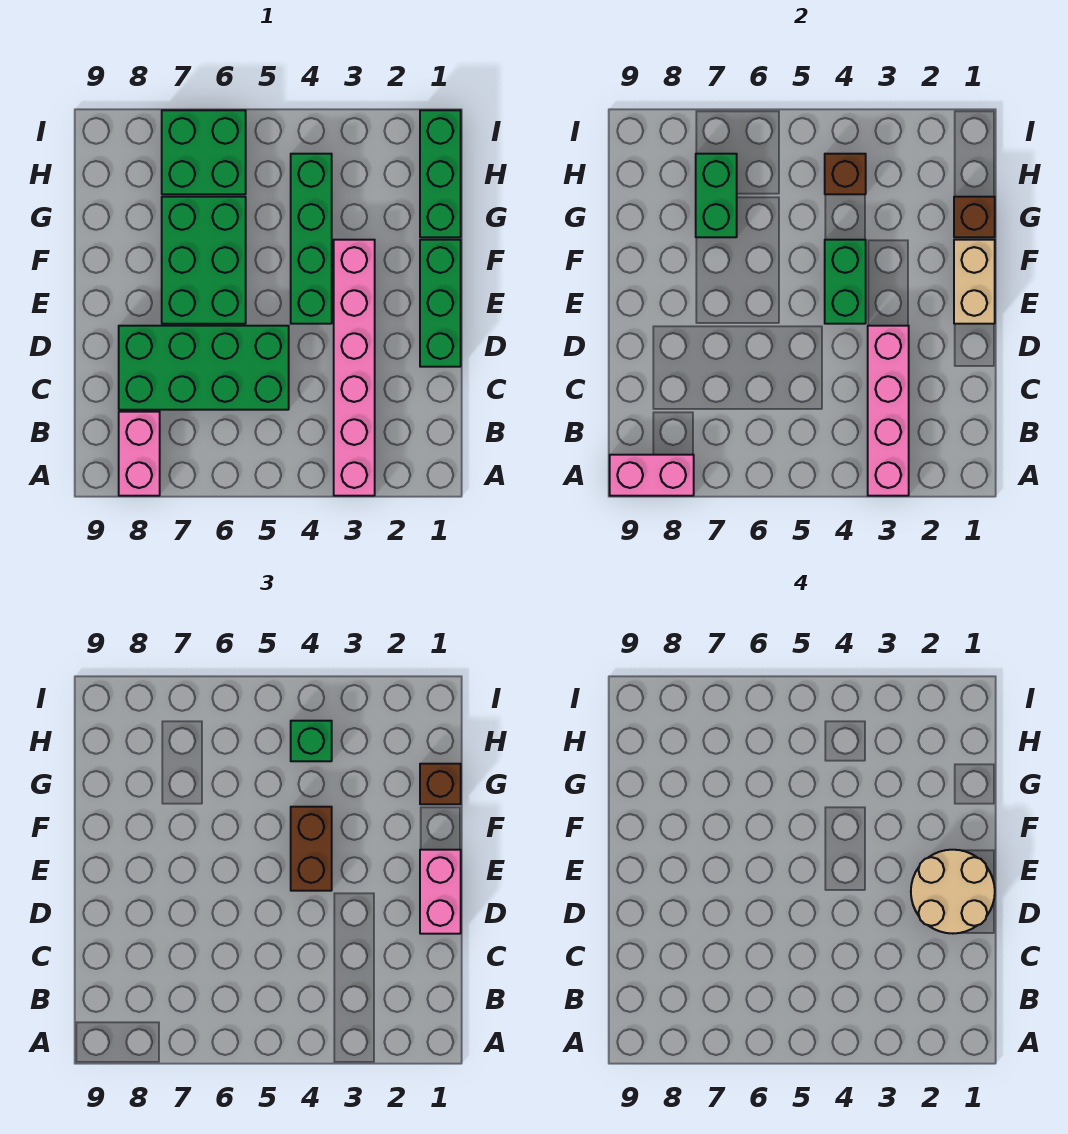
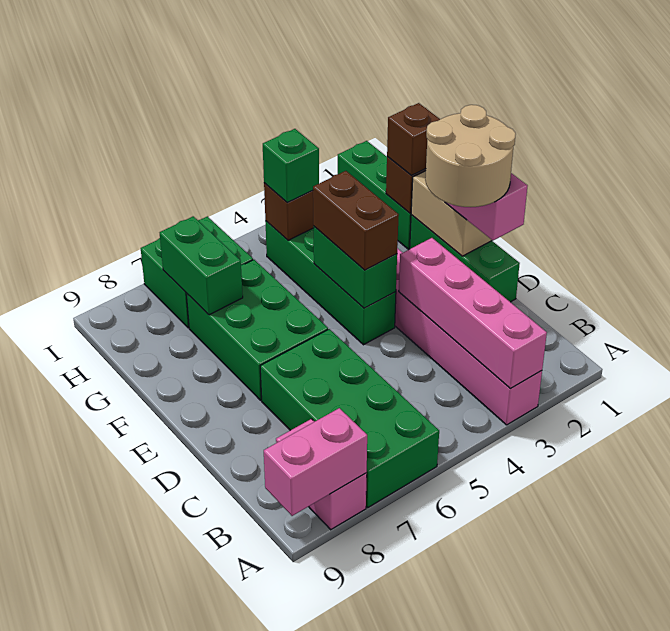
green brick C5:D8 level 1 -> green brick A6:D7 level 1

